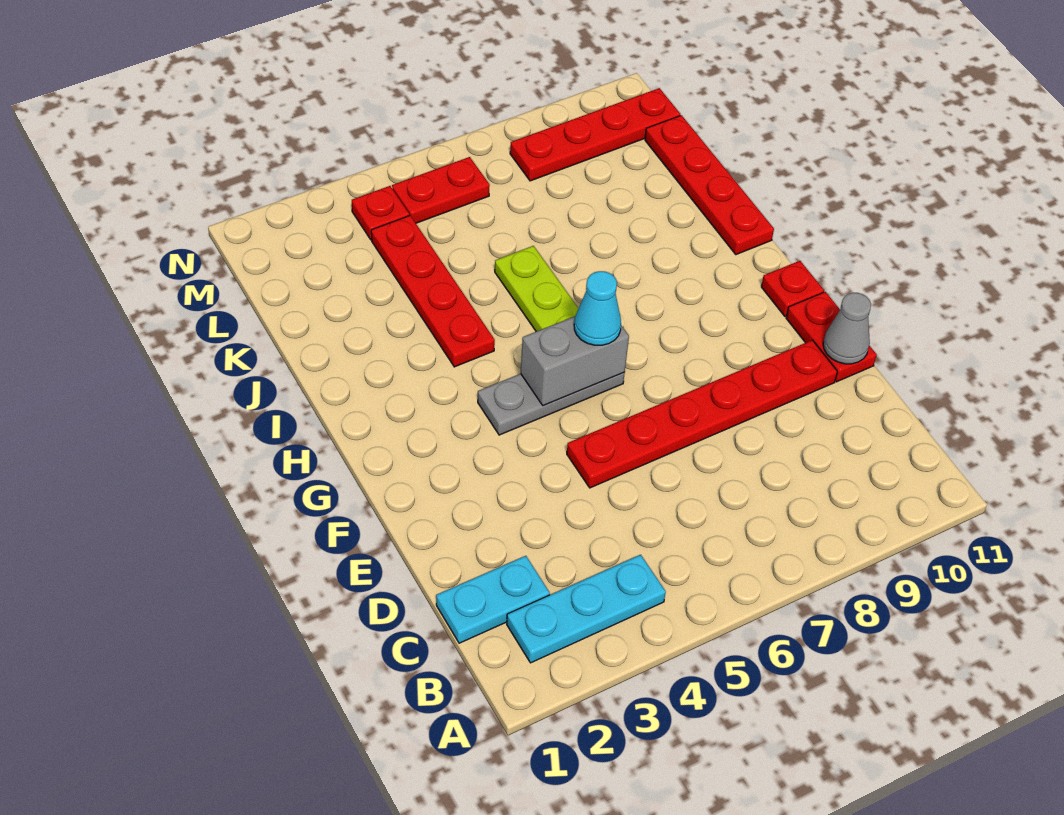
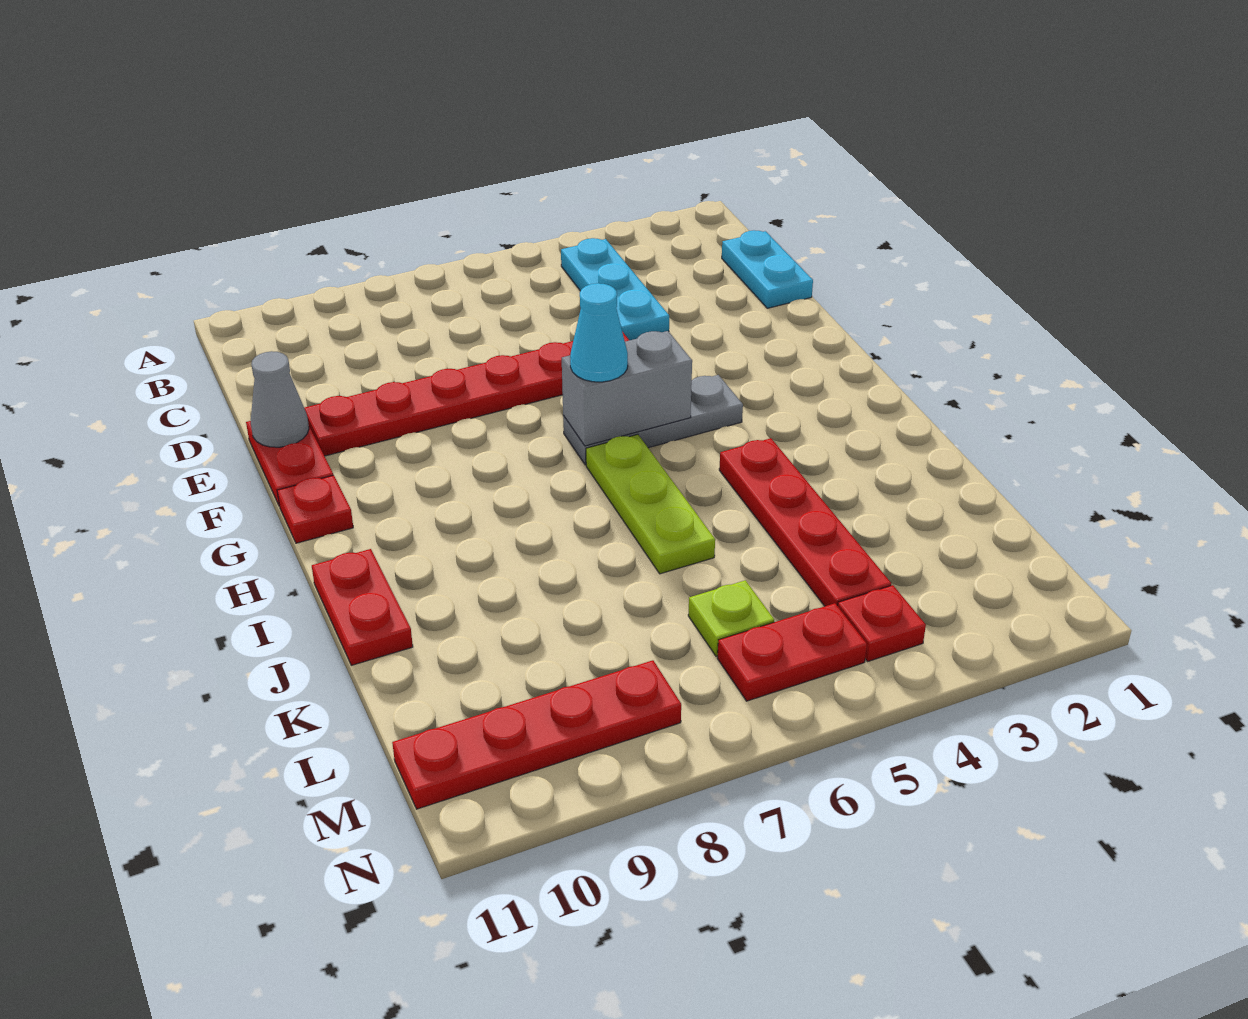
cyan plate B2:B4 level 1 -> cyan plate B4:D4 level 1
cyan plate C1:C2 level 1 -> cyan plate C1:D1 level 1
red plate I11:L11 level 1 -> red plate I11:J11 level 1
none -> lime plate L6 level 1

